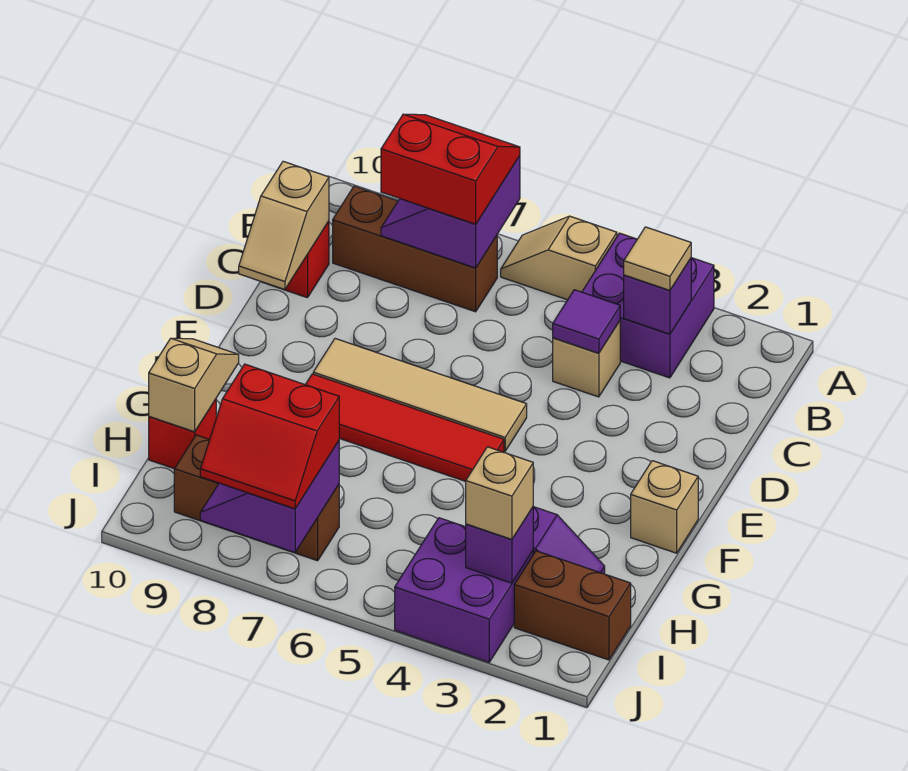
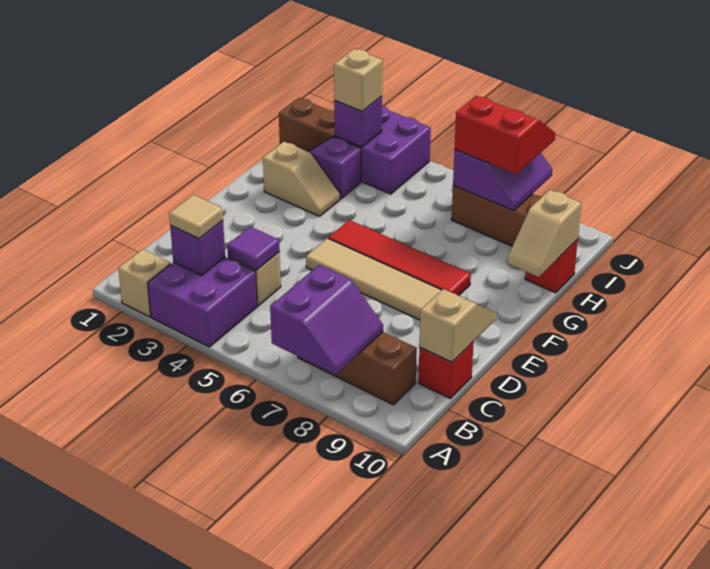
tan slope A5:A6 level 1 top 5 -> tan slope G2:G3 level 1 top 2
red slope A7:B8 level 3 top B -> none
tan brick F1 level 1 -> tan brick A2 level 1

